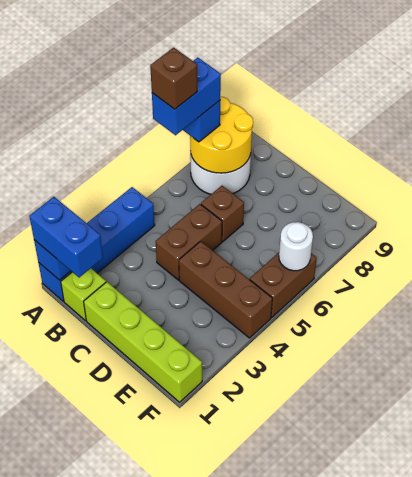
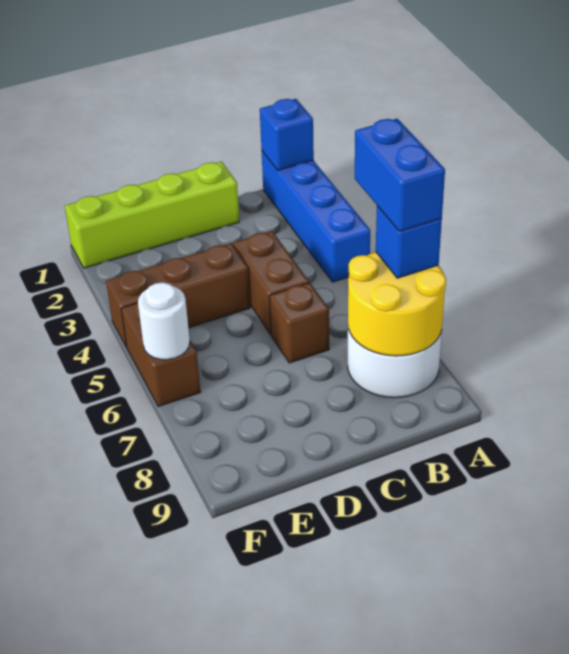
blue brick A1:B1 level 3 -> none
brown brick A6 level 5 -> none
lime brick B1 level 1 -> none

